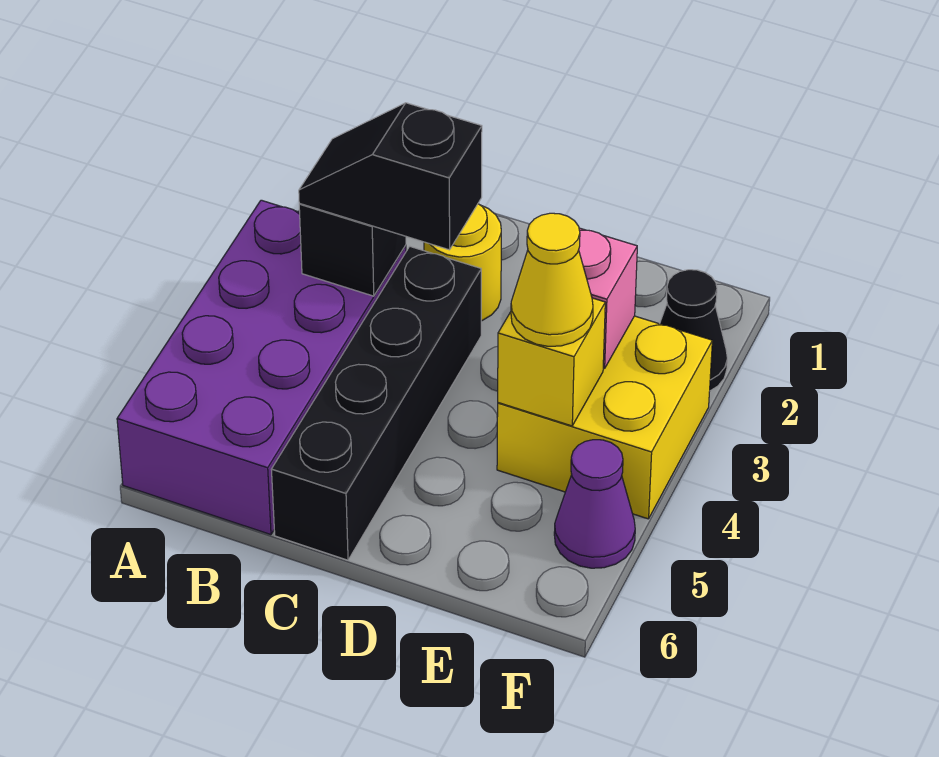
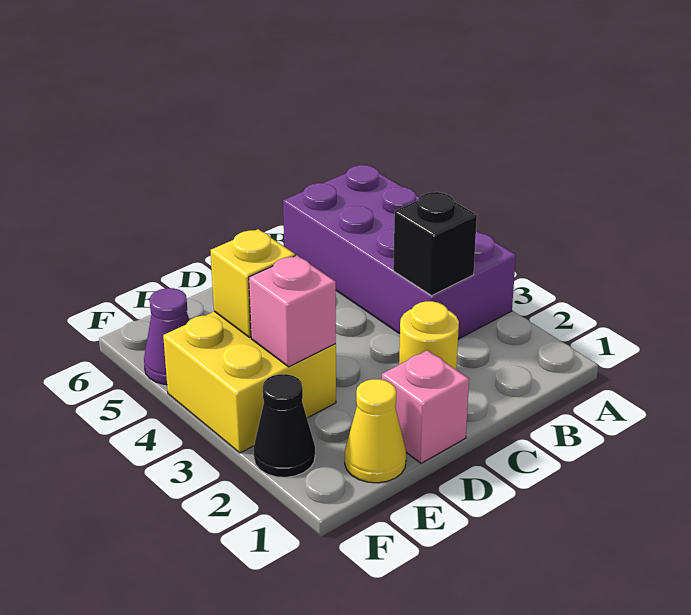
black slope B3:C3 level 3 top C -> none
black brick C3:C6 level 1 -> none
none -> pink brick D1 level 1
yellow cone E4 level 3 -> yellow cone E1 level 1

